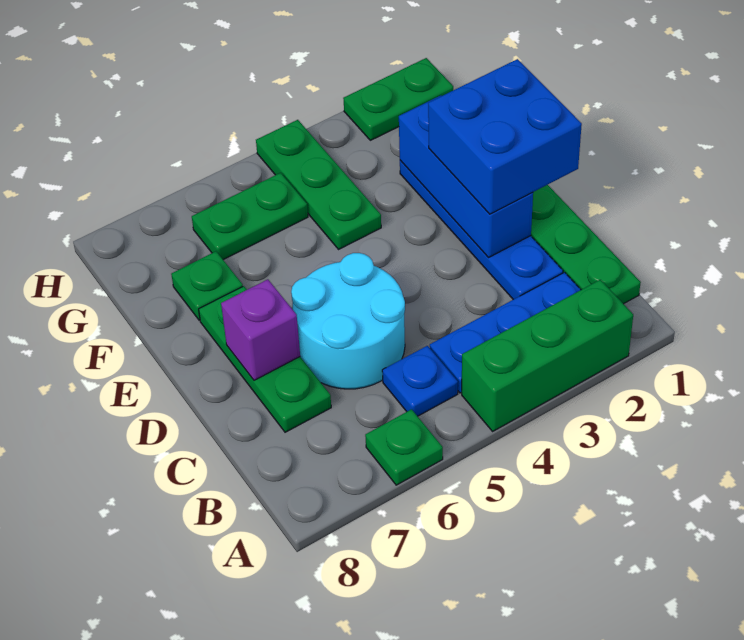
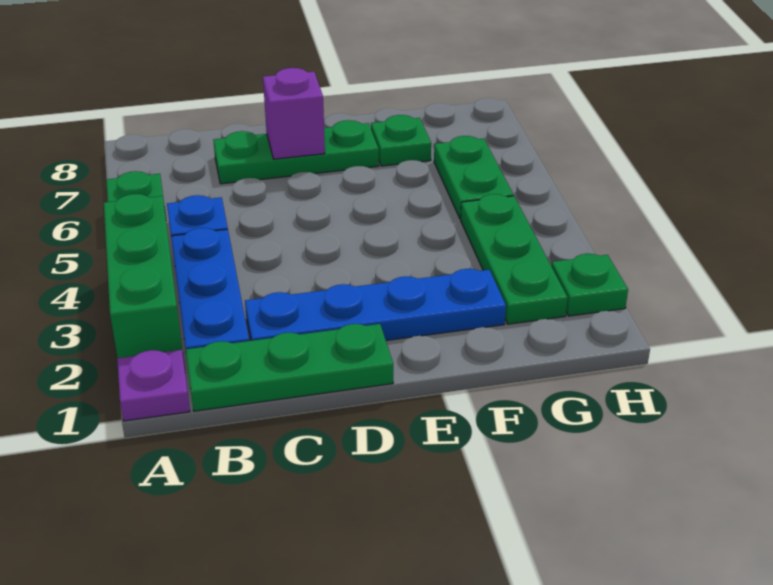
none -> purple plate A1 level 1
cyan round brick C5:D6 level 1 -> none
blue brick D1:E2 level 3 -> none
blue brick D2:F2 level 2 -> none
green plate F4:H4 level 1 -> green plate G2:G4 level 1
green plate H1:H2 level 1 -> green plate H2 level 1

